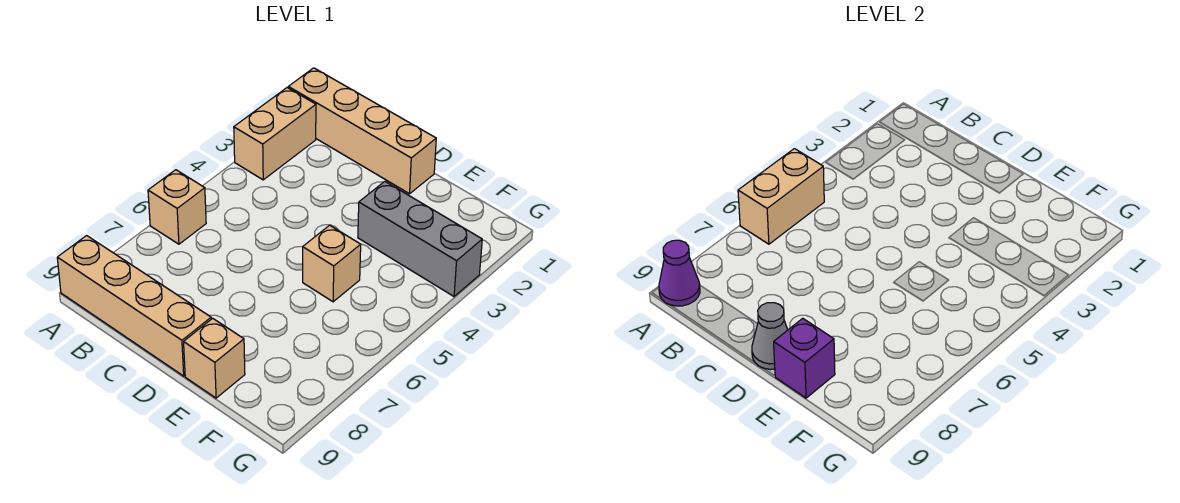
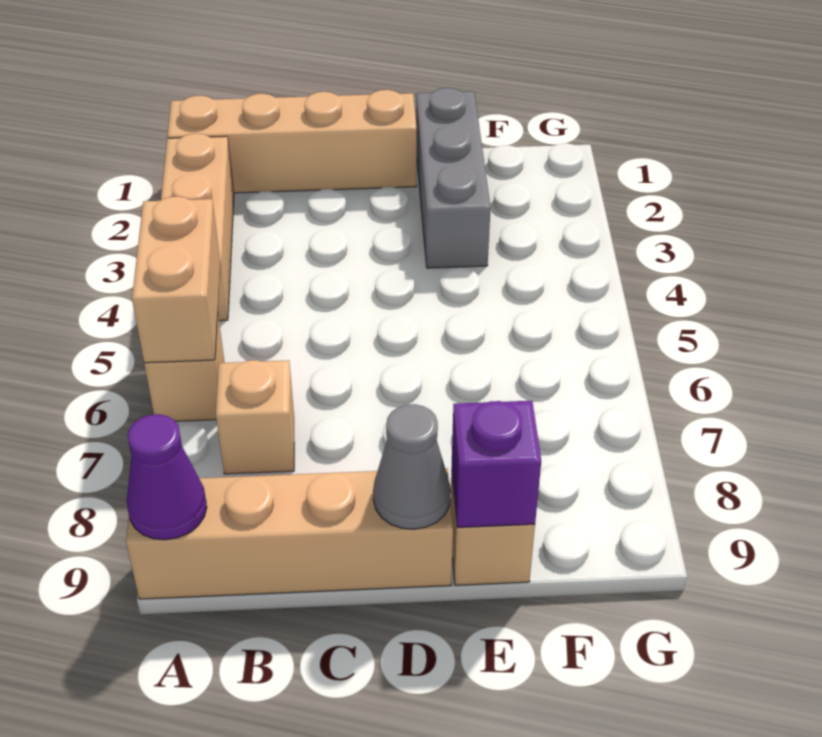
tan brick A2:A3 level 1 -> tan brick A2:A4 level 1
grey brick E3:G3 level 1 -> grey brick E1:E3 level 1
tan brick E5 level 1 -> tan brick B7 level 1

